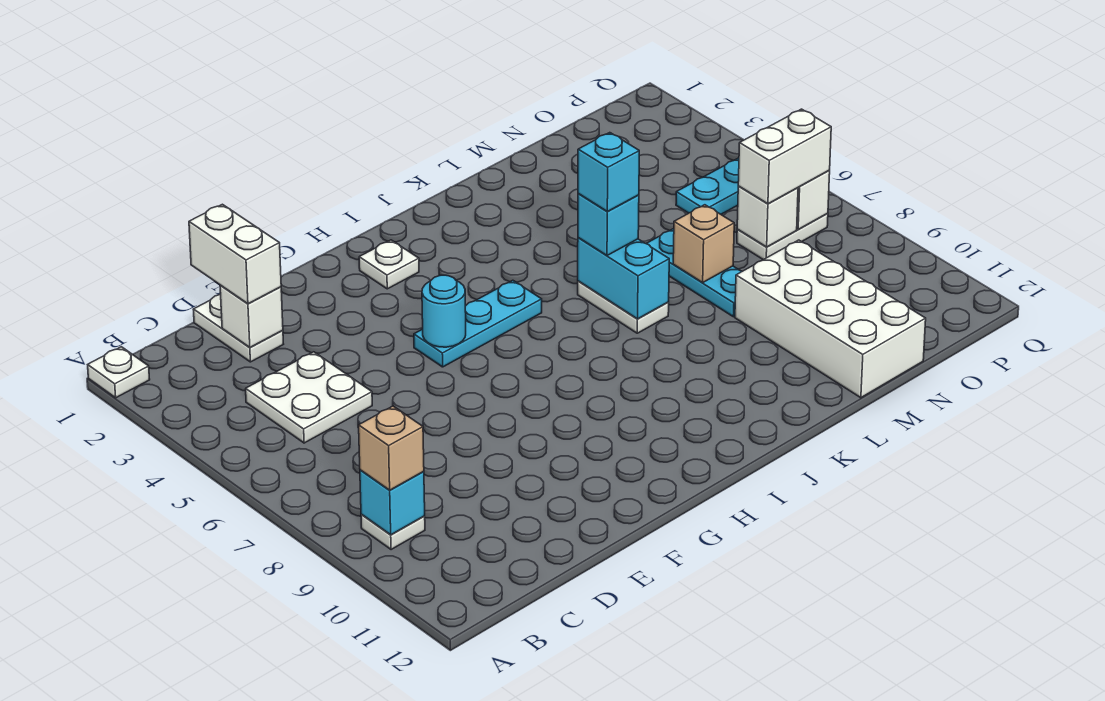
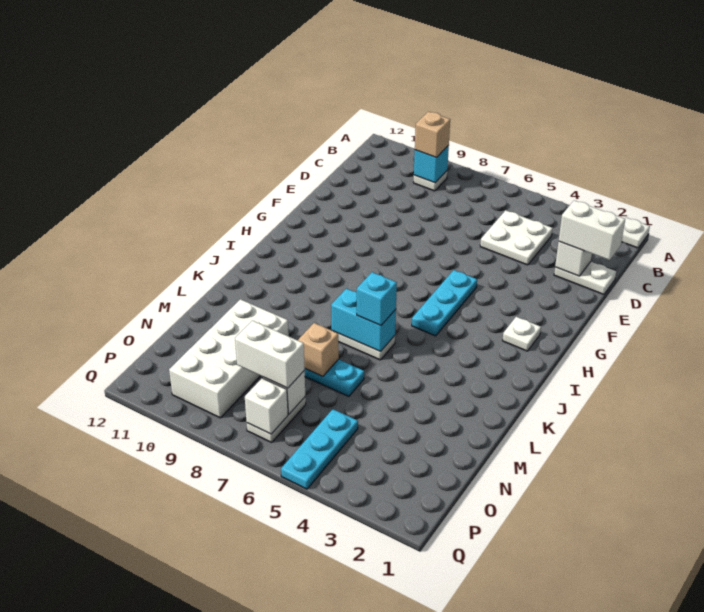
cyan round brick G5 level 2 -> none
cyan brick K6 level 4 -> none
white brick M9:N12 level 1 -> white brick M9:P10 level 1
white brick O7:P7 level 3 -> white brick O7:O8 level 3

